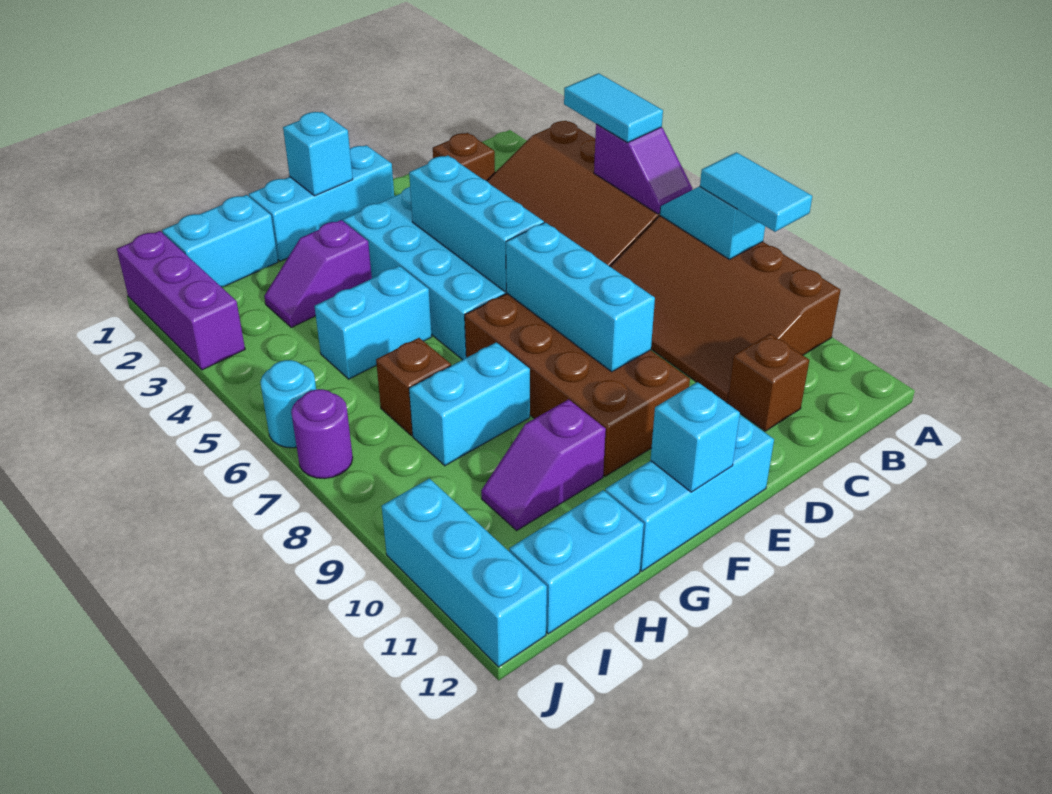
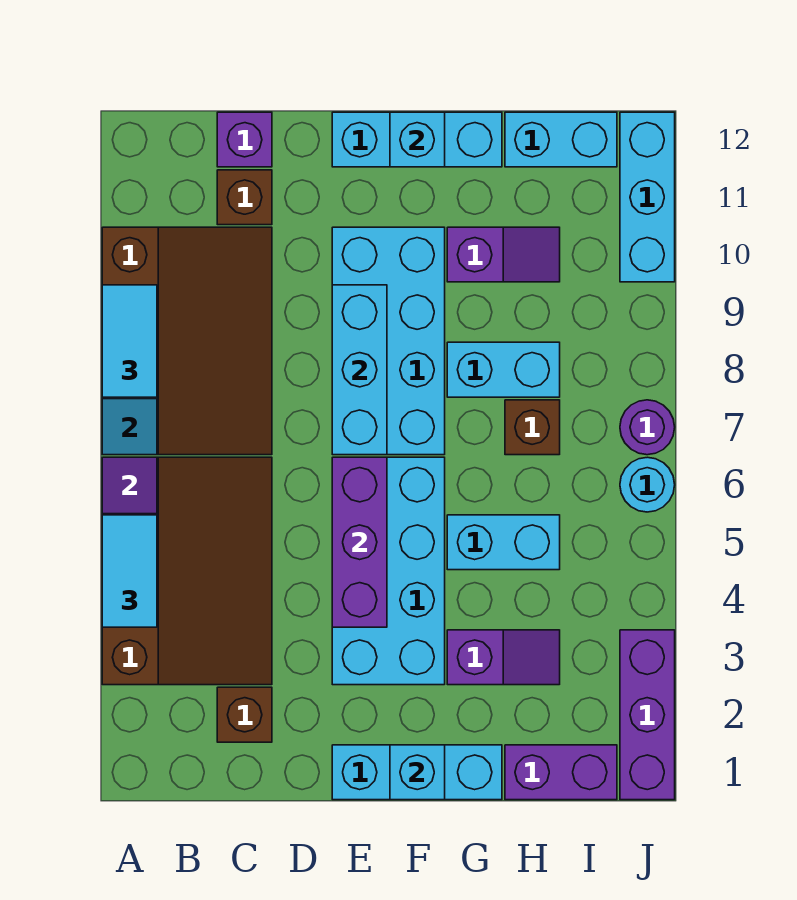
none -> purple brick C12 level 1
cyan brick E4:E6 level 2 -> purple brick E4:E6 level 2
brown brick E7:F10 level 1 -> cyan brick E7:F10 level 1
cyan brick H1:I1 level 1 -> purple brick H1:I1 level 1

